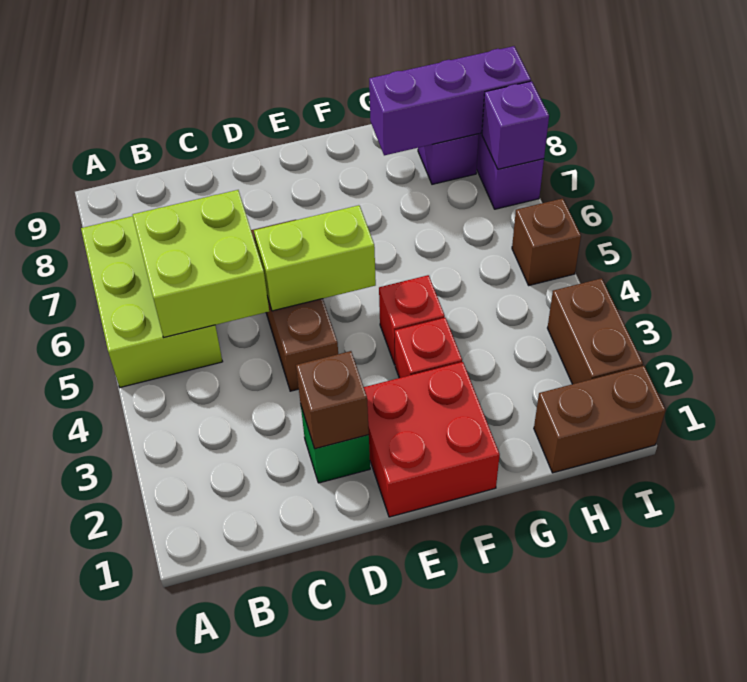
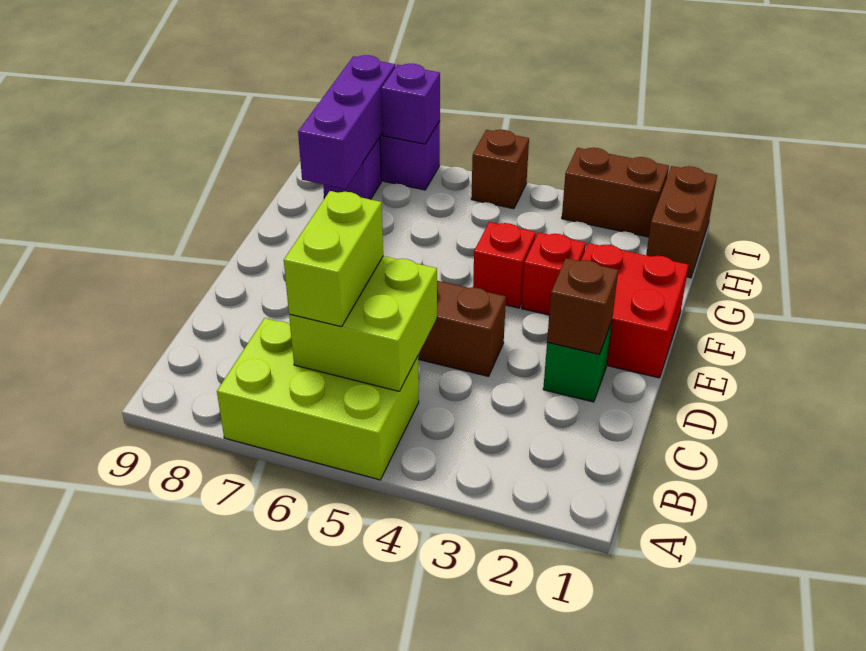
lime brick D5:E5 level 2 -> lime brick B6:C6 level 3

